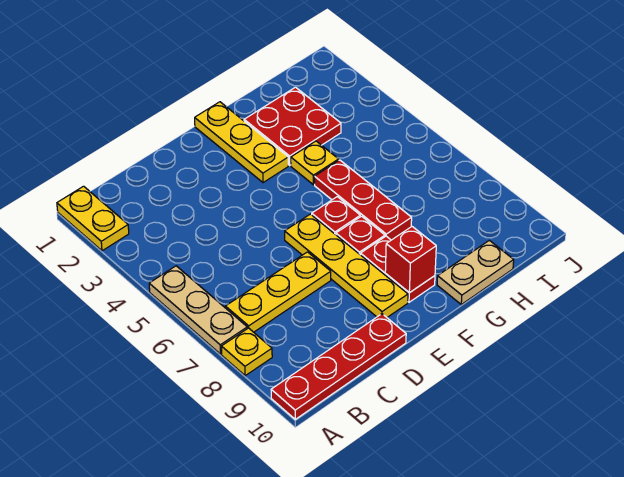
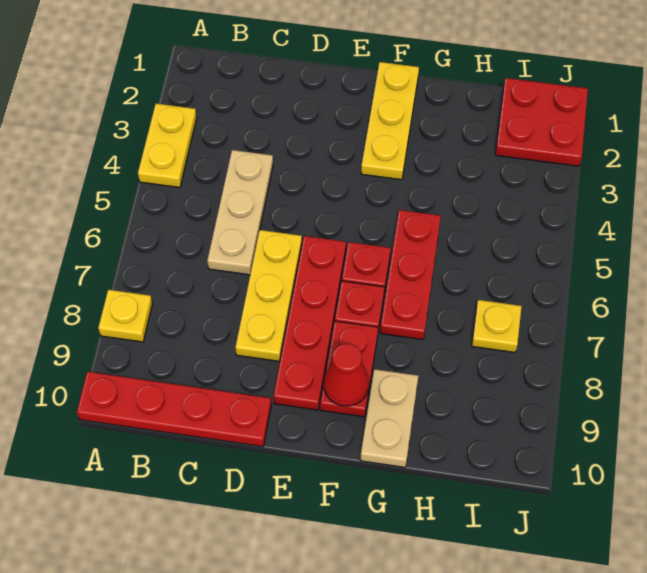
yellow plate A1:A2 level 1 -> yellow plate A3:A4 level 1
tan plate A5:A7 level 1 -> tan plate C4:C6 level 1
yellow plate B7:D7 level 1 -> yellow plate D6:D8 level 1
yellow plate E6:E9 level 1 -> red plate E6:E9 level 1
red brick F9 level 2 -> red cone F9 level 2
red plate G2:H3 level 1 -> red plate I1:J2 level 1
yellow plate G4 level 1 -> yellow plate I7 level 1
tan plate G10:H10 level 1 -> tan plate G9:G10 level 1

